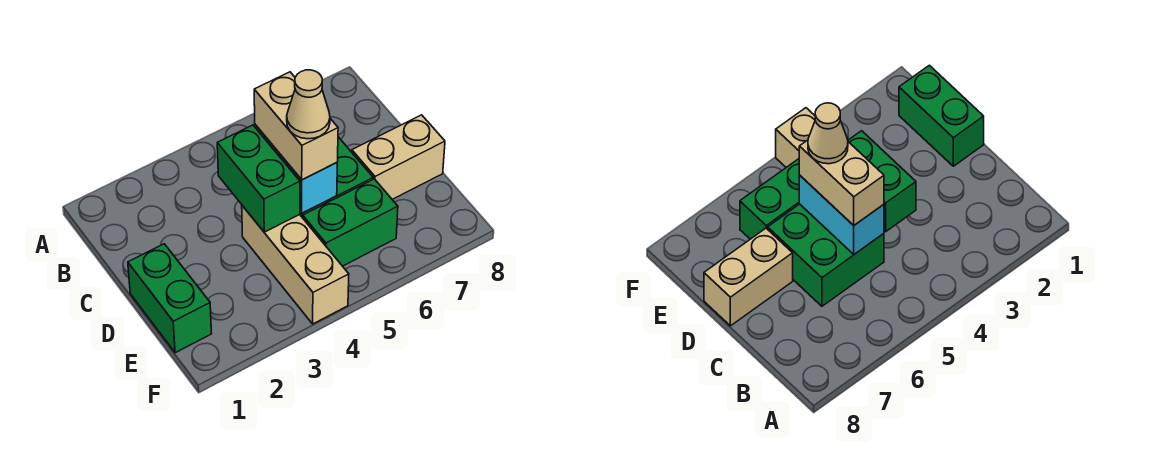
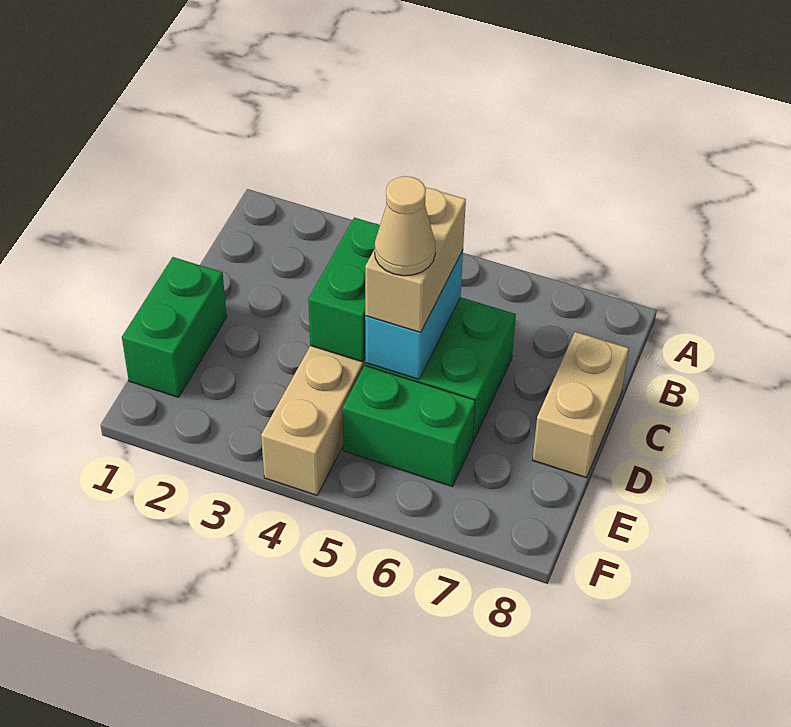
tan brick D7:D8 level 1 -> tan brick C8:D8 level 1

